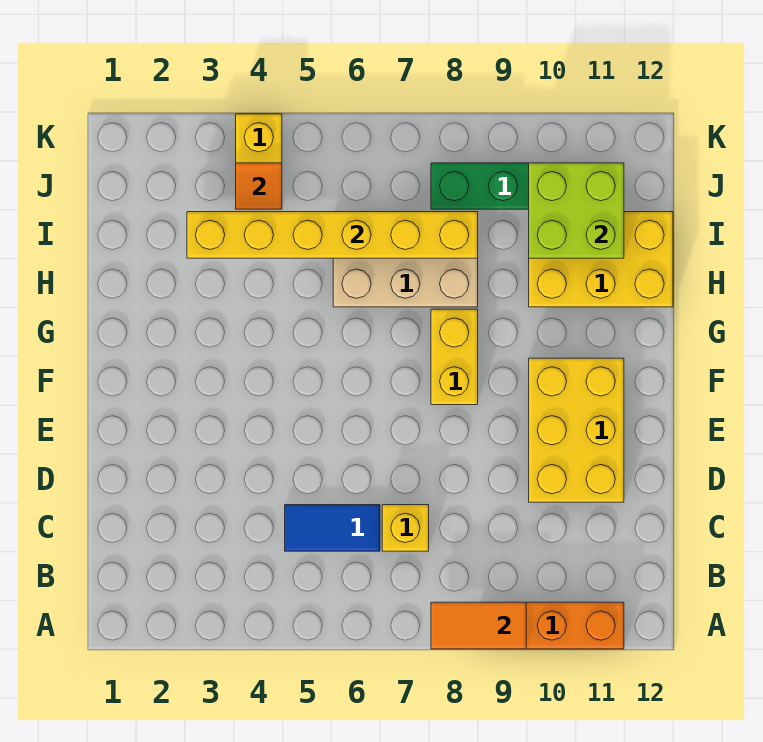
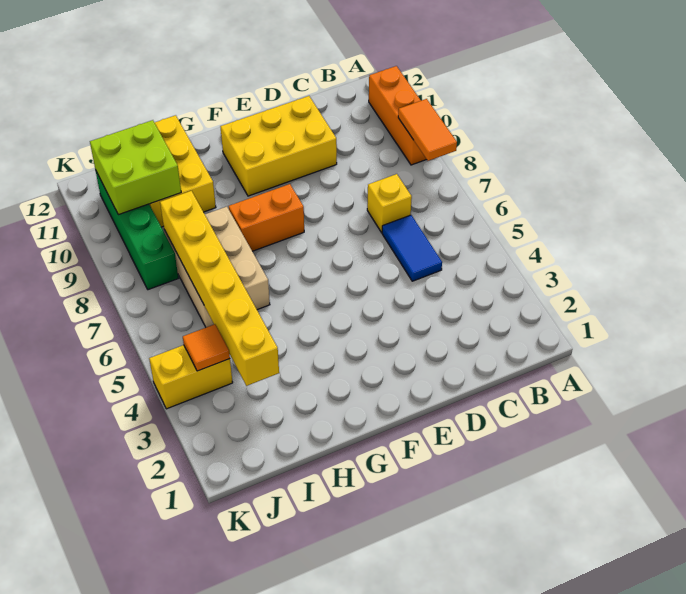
yellow brick F8:G8 level 1 -> orange brick F8:G8 level 1

